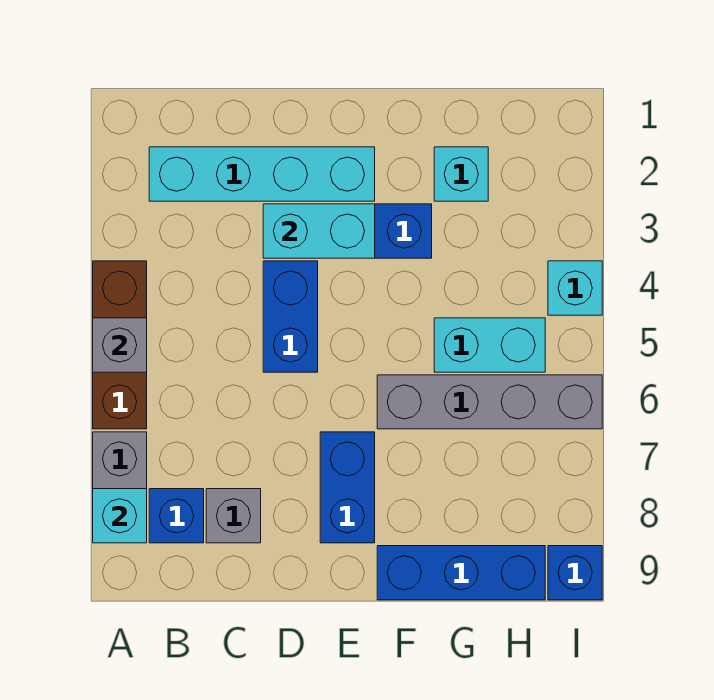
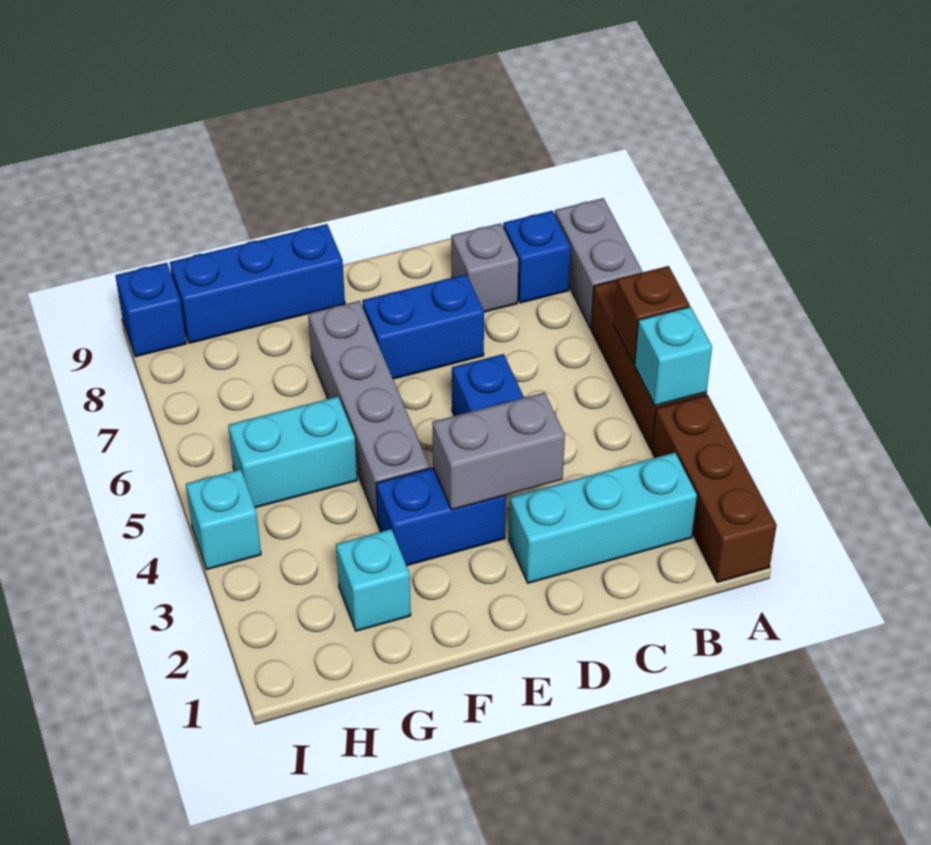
none -> brown brick A1:A3 level 1
grey brick A5 level 2 -> brown brick A5 level 2
cyan brick A8 level 2 -> cyan brick A4 level 2
cyan brick B2:E2 level 1 -> cyan brick B2:D2 level 1
cyan brick D3:E3 level 2 -> grey brick D3:E3 level 2
blue brick E7:E8 level 1 -> blue brick D7:E7 level 1
grey brick F6:I6 level 1 -> grey brick F4:F7 level 1

